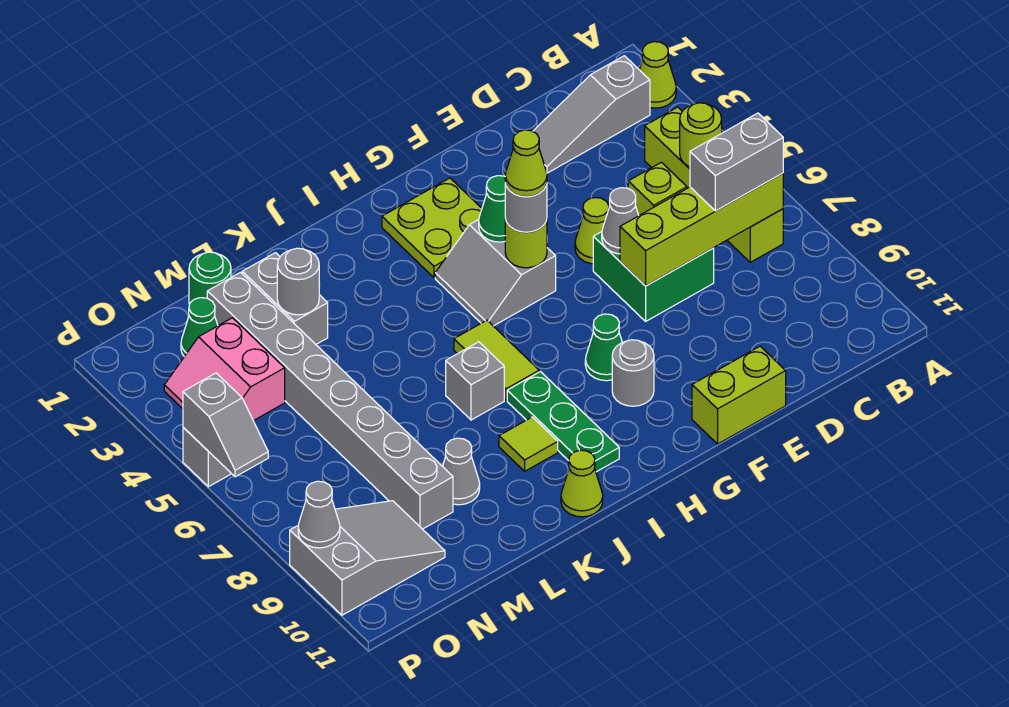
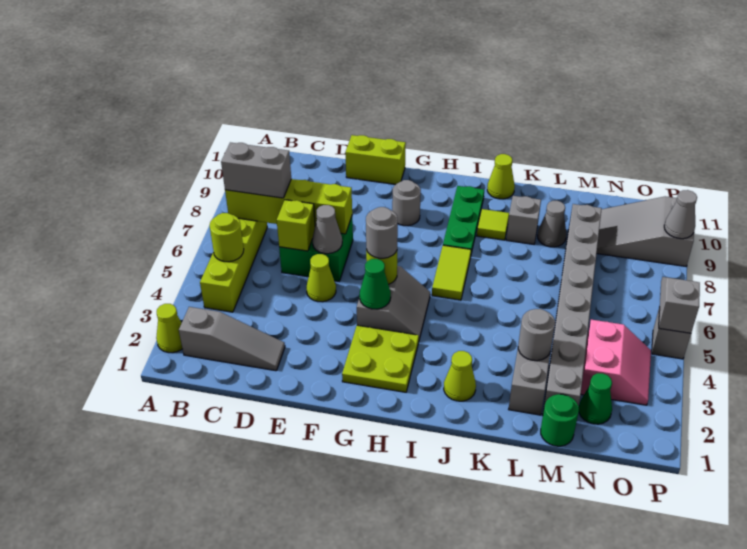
lime cone G5 level 4 -> lime cone J2 level 1
green cone G8 level 1 -> none
grey brick J7 level 1 -> grey brick K9 level 1

